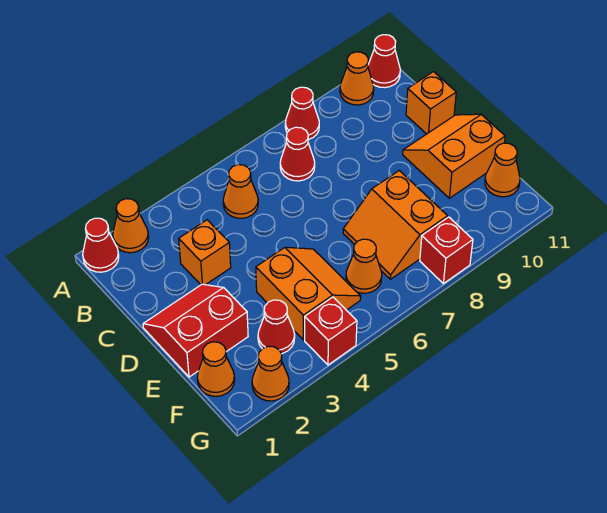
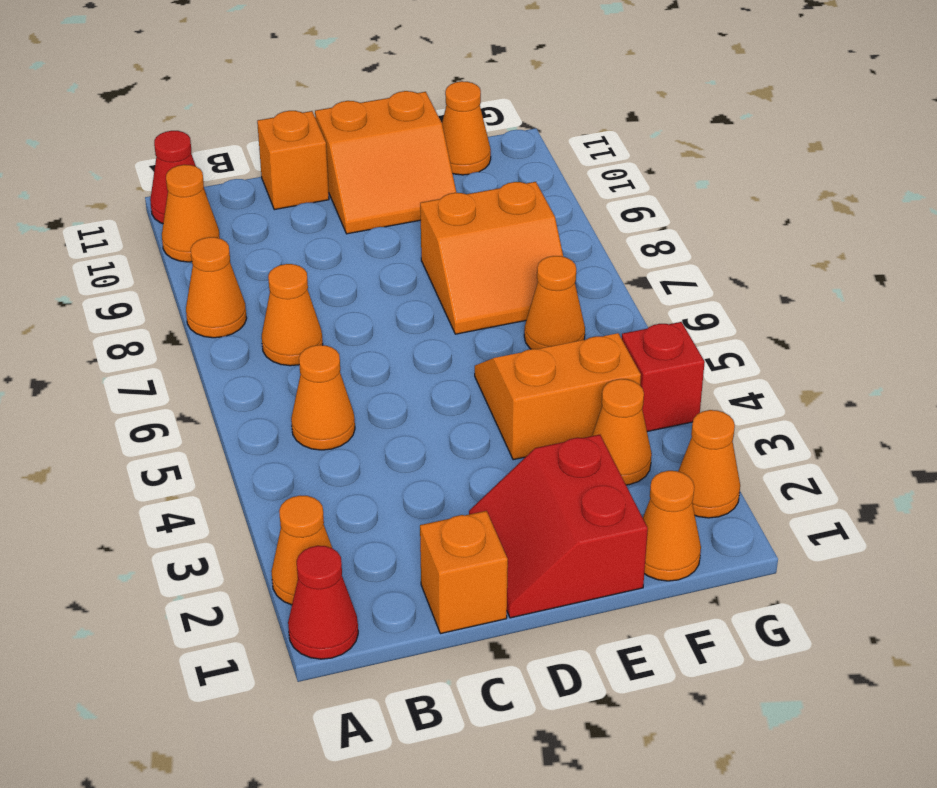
red cone A8 level 1 -> orange cone A8 level 1
red cone B7 level 1 -> orange cone B7 level 1
orange brick C3 level 1 -> orange brick C1 level 1
orange slope D10:E11 level 1 top E -> orange slope D10:E11 level 1 top 11
red cone F3 level 1 -> orange cone F3 level 1
red brick G8 level 1 -> none

